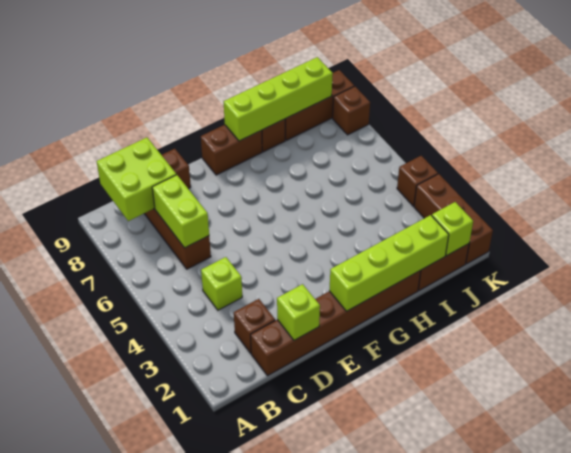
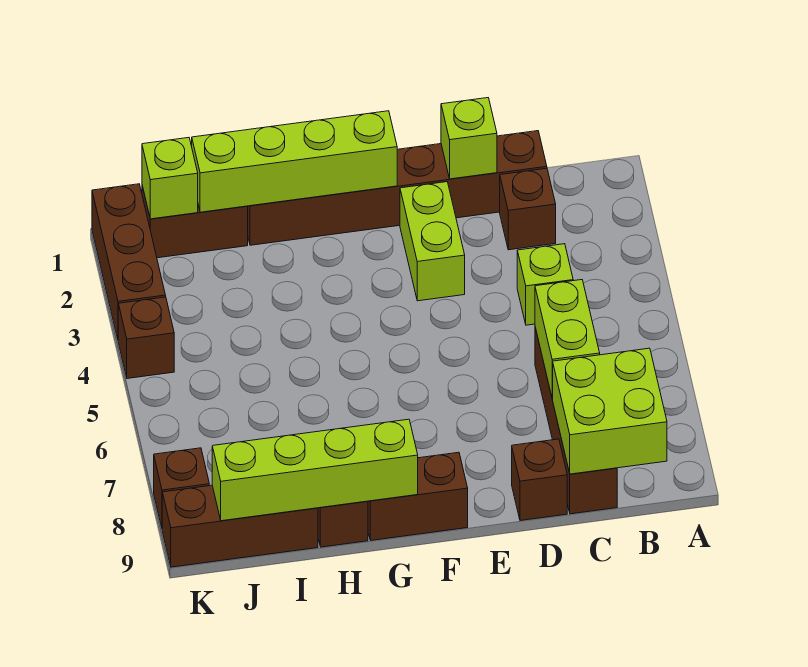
none -> lime brick E2:E3 level 1

